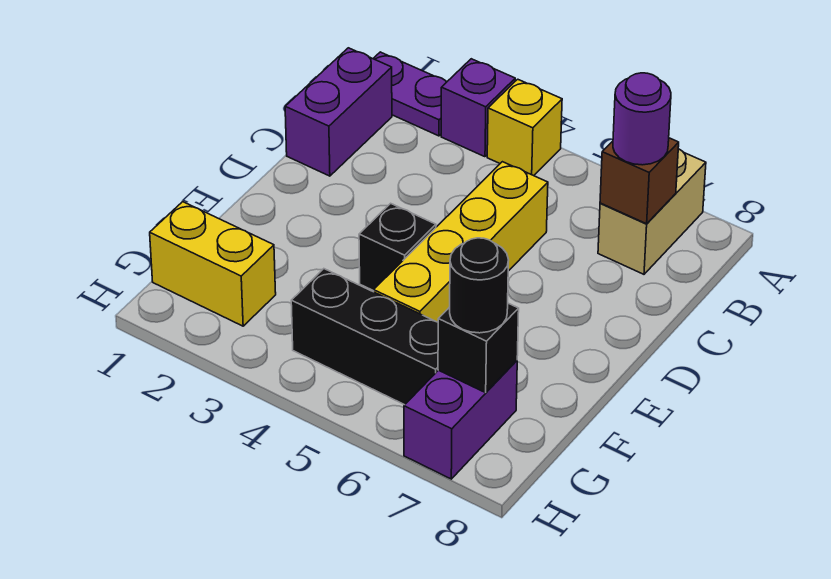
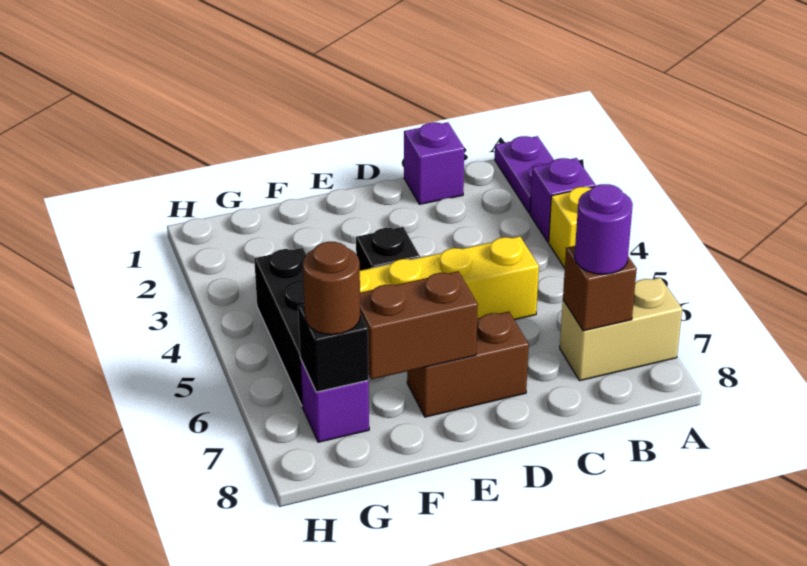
purple brick B1:C1 level 1 -> purple brick C1 level 1
none -> brown brick D7:E7 level 1
none -> brown brick E7:F7 level 2
yellow brick G1:G2 level 1 -> none
purple brick G7:H7 level 1 -> purple brick G7 level 1
black round brick G7 level 3 -> brown round brick G7 level 3

